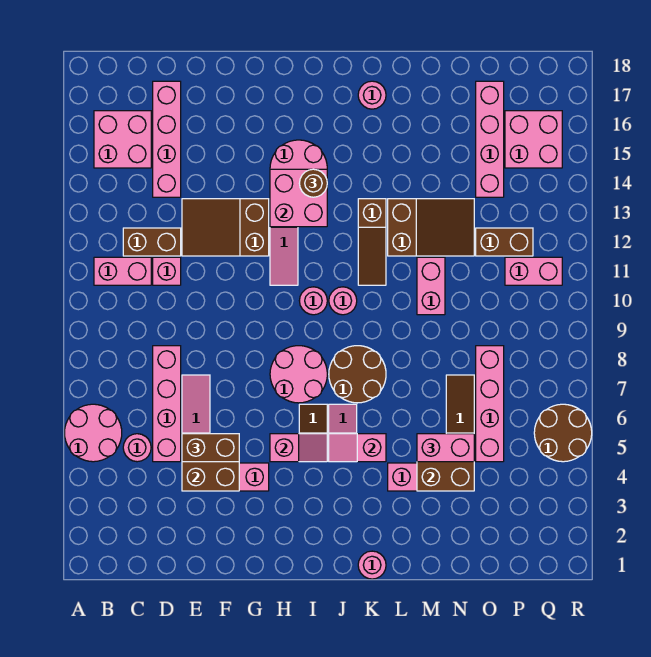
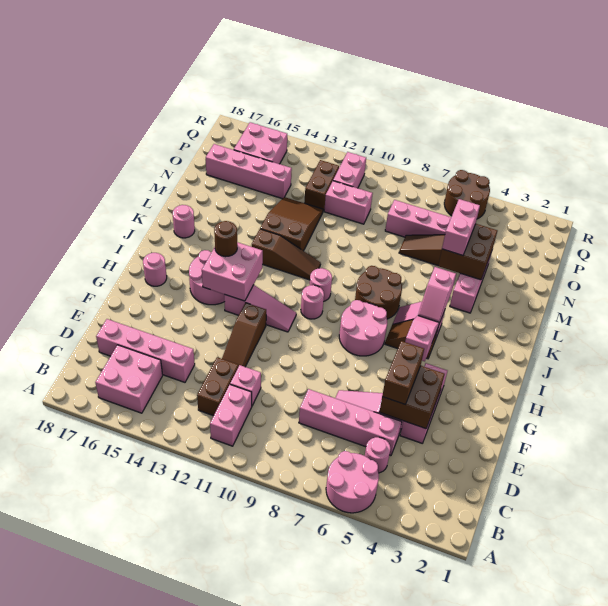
brown slope E12:G13 level 1 top G -> brown slope E12:G12 level 1 top G
pink round brick K1 level 1 -> pink round brick H17 level 1
pink brick M10:M11 level 1 -> pink brick O10:O11 level 1

